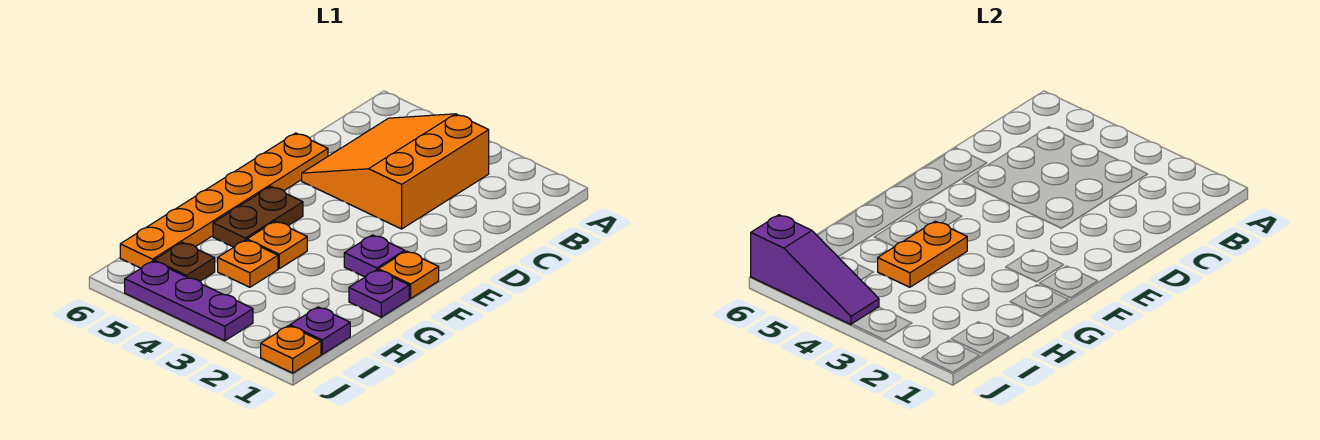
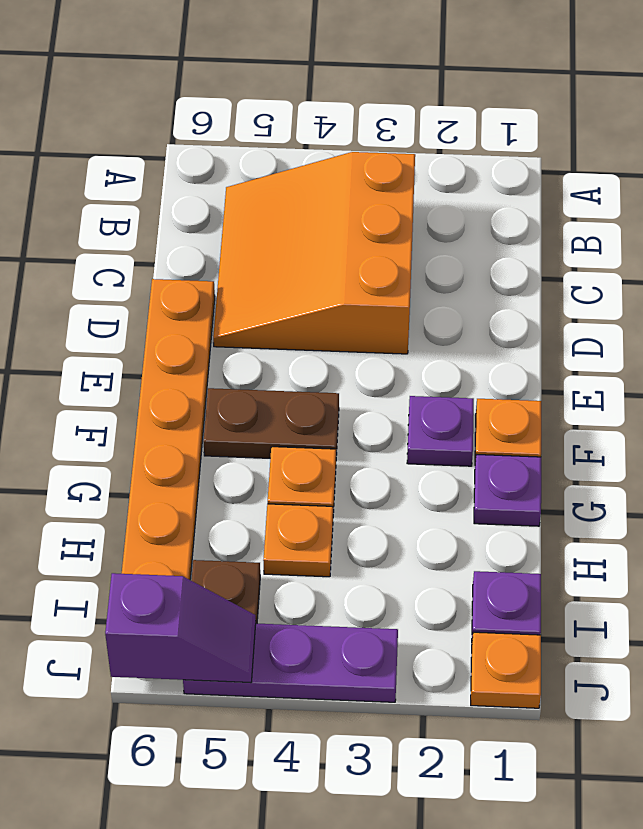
brown plate F5:G5 level 1 -> brown plate F4:F5 level 1
orange plate G4:H4 level 2 -> none
purple slope J4:J6 level 2 top 6 -> purple slope J5:J6 level 2 top 6

